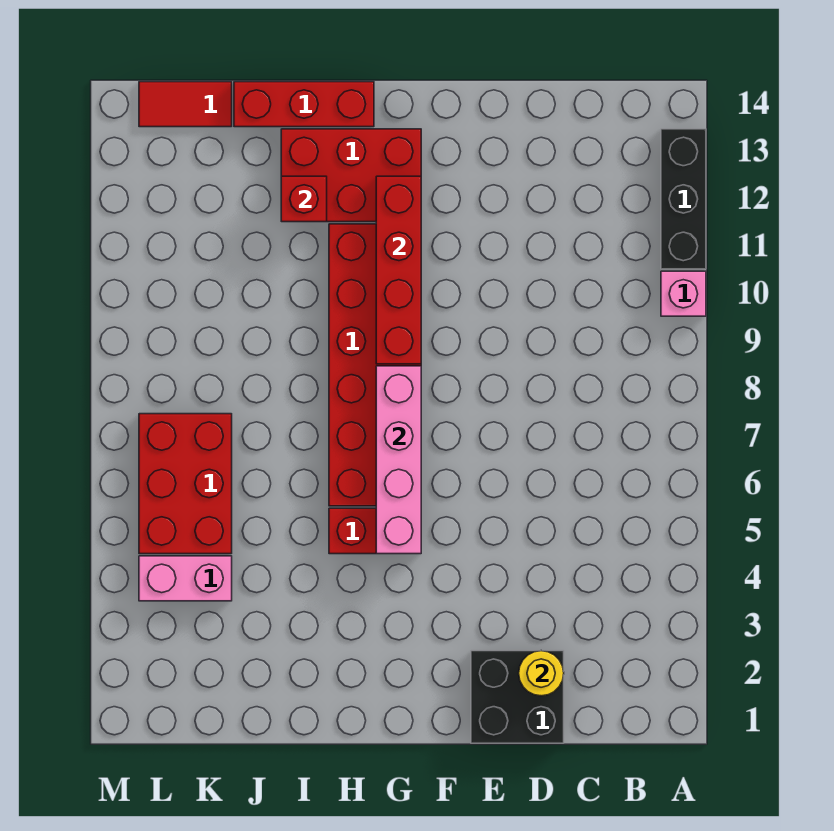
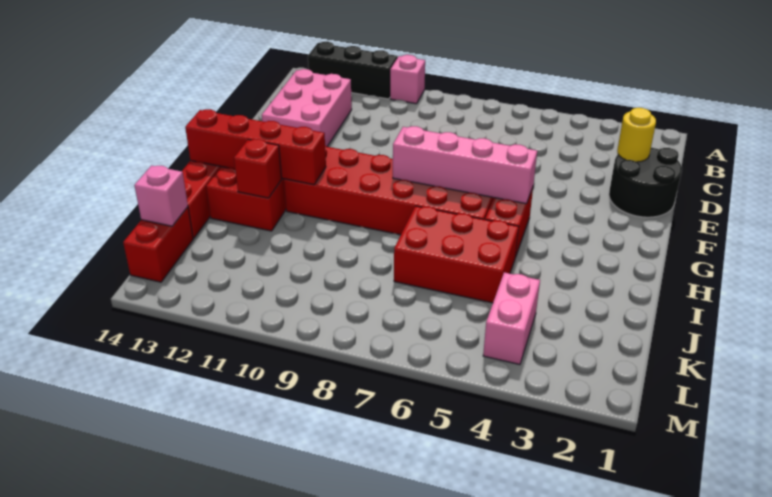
none -> pink brick C12:E13 level 1
black brick D1:E2 level 1 -> black round brick D1:E2 level 1
red brick G9:G12 level 2 -> red brick H11:H14 level 2
red brick K5:L7 level 1 -> red brick I5:J7 level 1
red tile K14:L14 level 1 -> red brick K14:L14 level 1
none -> pink brick K14 level 2

